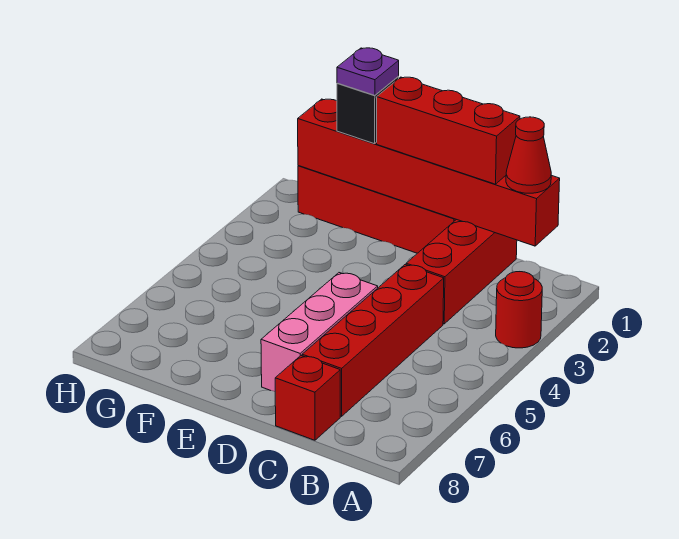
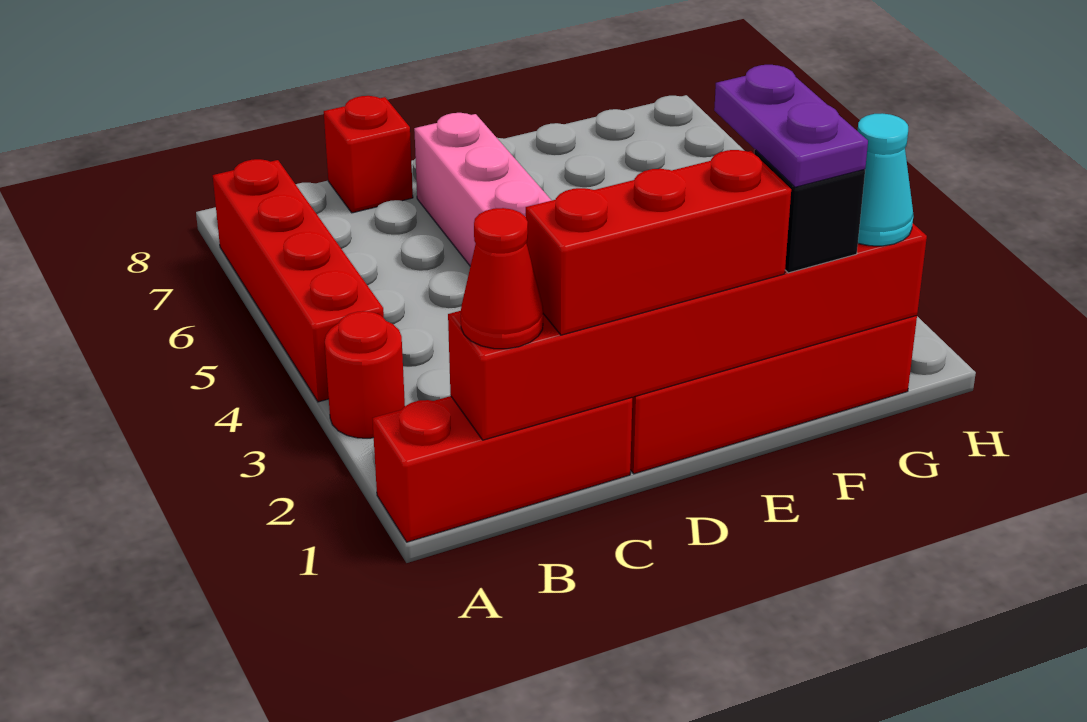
red brick C1:C3 level 1 -> red brick A1:C1 level 1
red brick C4:C7 level 1 -> red brick A4:A7 level 1
purple plate F1 level 4 -> purple plate F1:F2 level 4
none -> cyan cone G1 level 3

